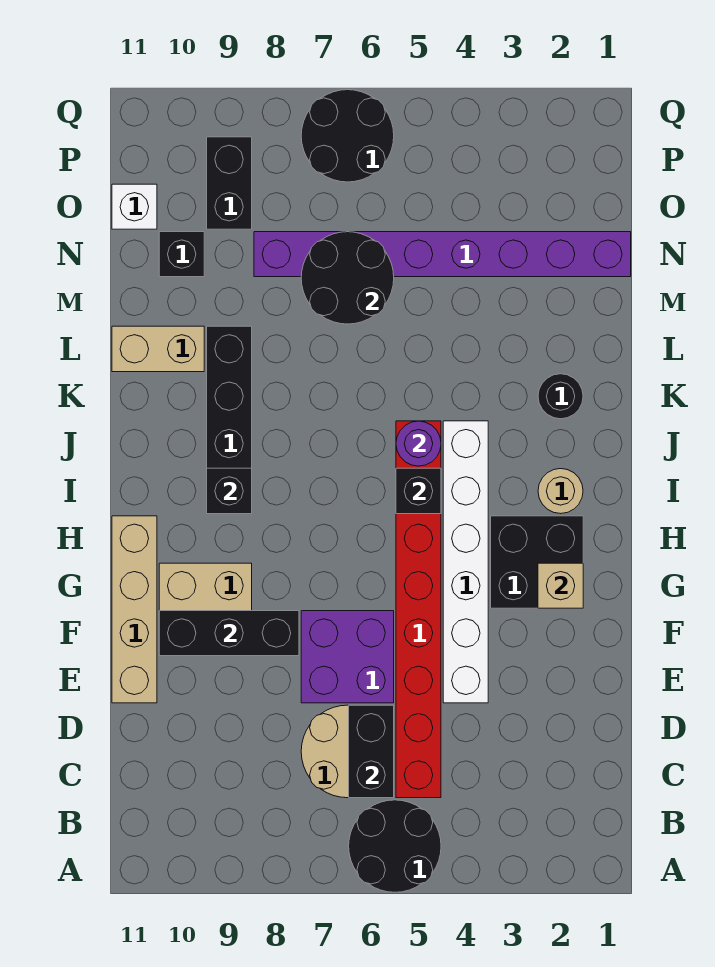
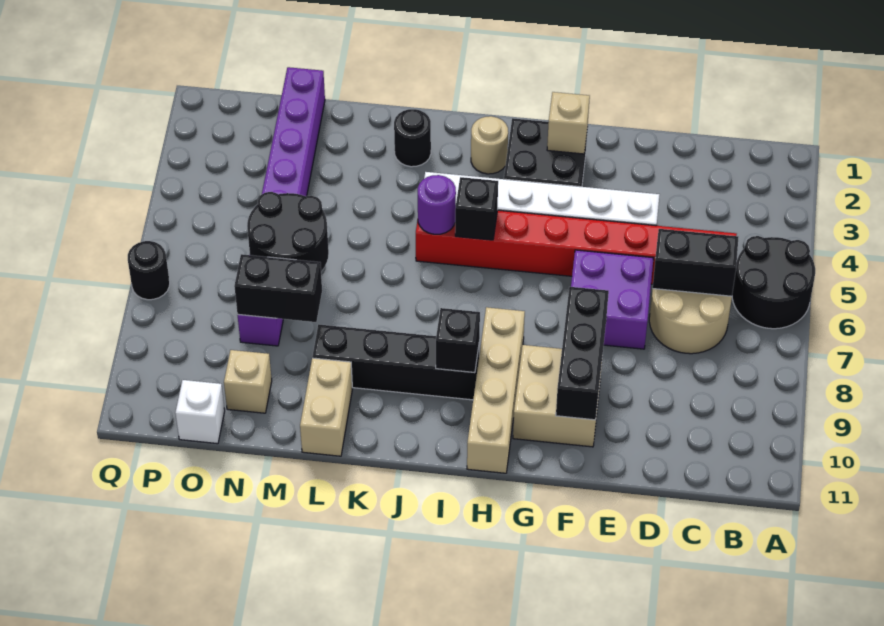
tan brick E11:H11 level 1 -> tan brick H8:H11 level 1
black brick N10 level 1 -> tan brick N10 level 1
black brick O9:P9 level 1 -> black brick M8:N8 level 2
black round brick P6:Q7 level 1 -> black round brick Q7 level 1

